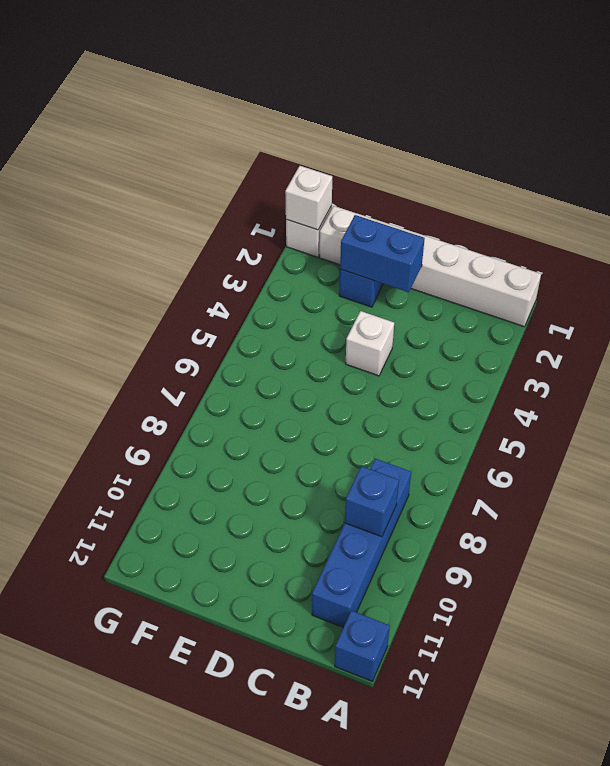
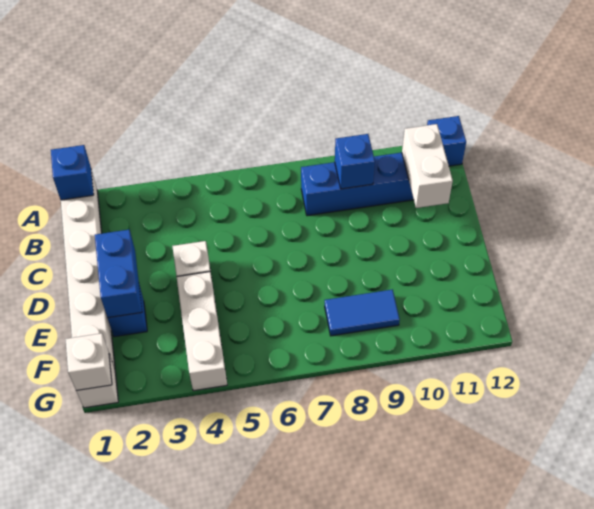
none -> blue brick A1 level 2
none -> white brick B11:C11 level 2
none -> white brick E4:G4 level 1
none -> blue tile F8:F9 level 1

